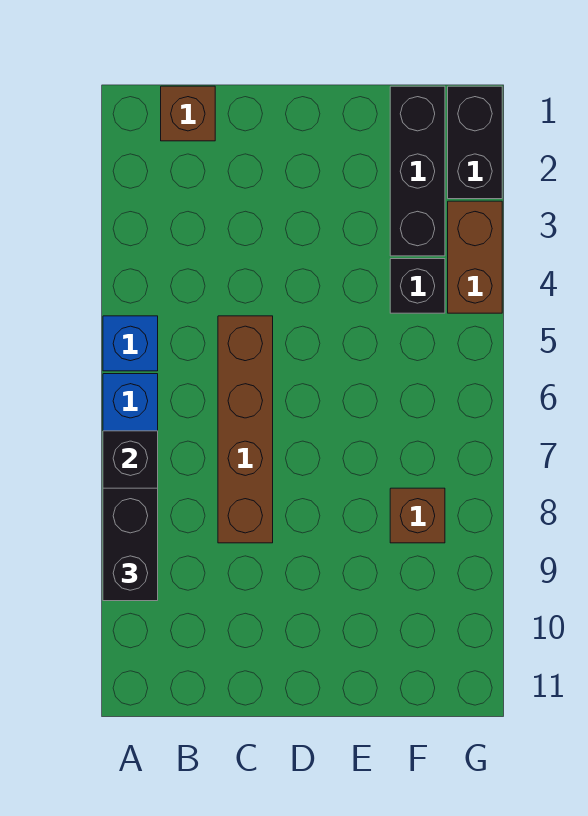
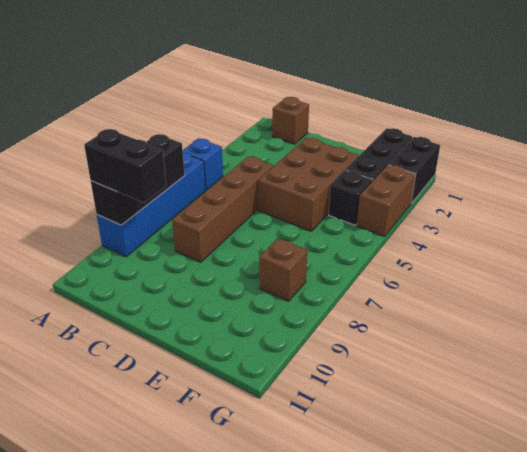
black brick A8:A9 level 3 -> black brick A9:B9 level 3
none -> brown brick D3:E5 level 1

